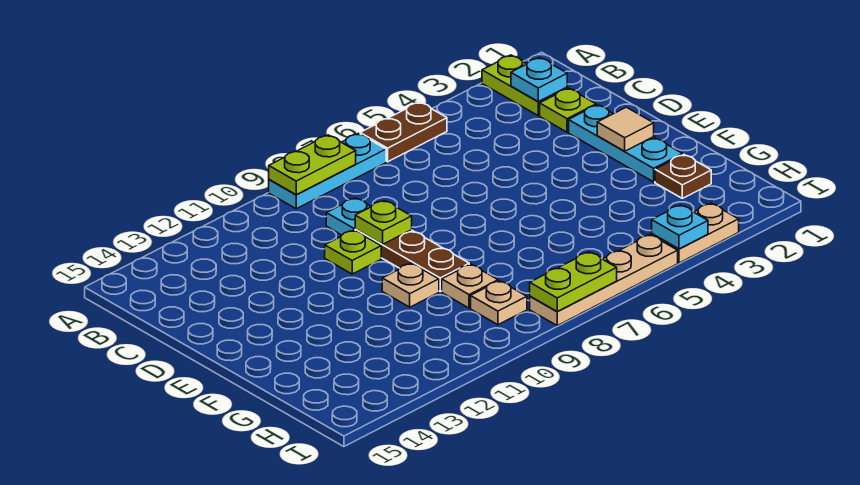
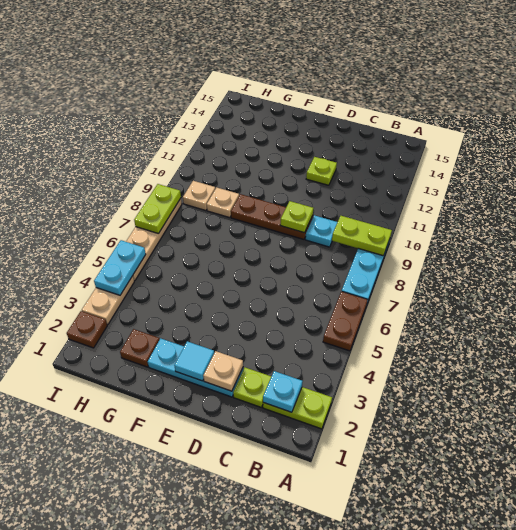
lime plate A8:A9 level 2 -> lime plate A9:B9 level 2
lime plate D10 level 1 -> lime plate D12 level 1
tan tile E2 level 2 -> cyan tile E2 level 2
tan plate F10 level 1 -> tan plate D2 level 2
none -> brown plate I2 level 1
cyan plate I4 level 2 -> cyan plate I4:I5 level 2

